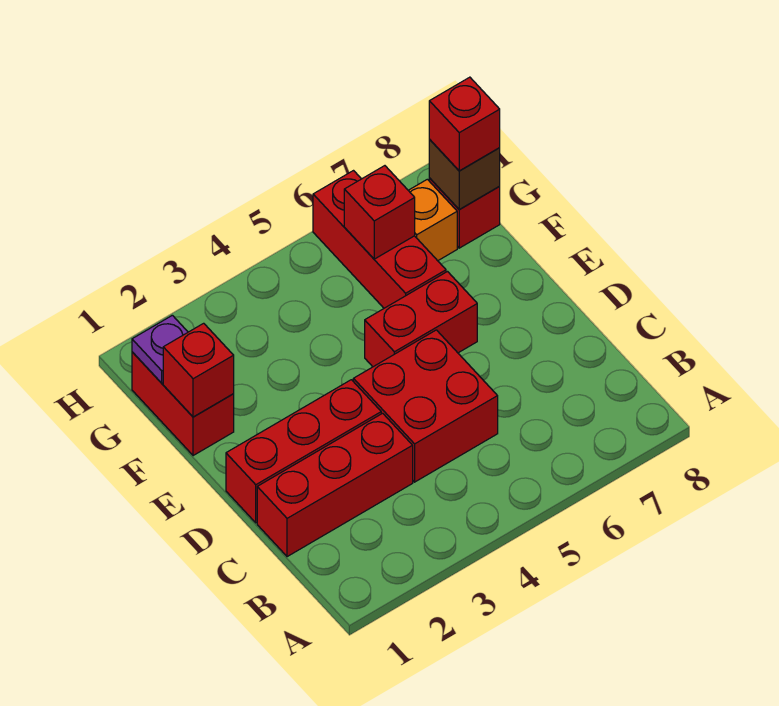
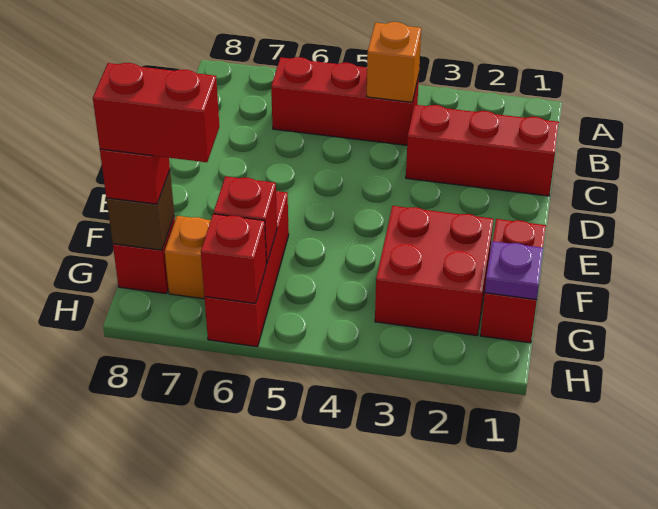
none -> orange brick B4 level 2
red brick C4:D5 level 1 -> red brick F2:G3 level 1
red brick D1:D3 level 1 -> red brick B4:B6 level 1
red brick E5:E6 level 1 -> red brick G7:G8 level 4
red brick F1 level 2 -> red brick H6 level 2

